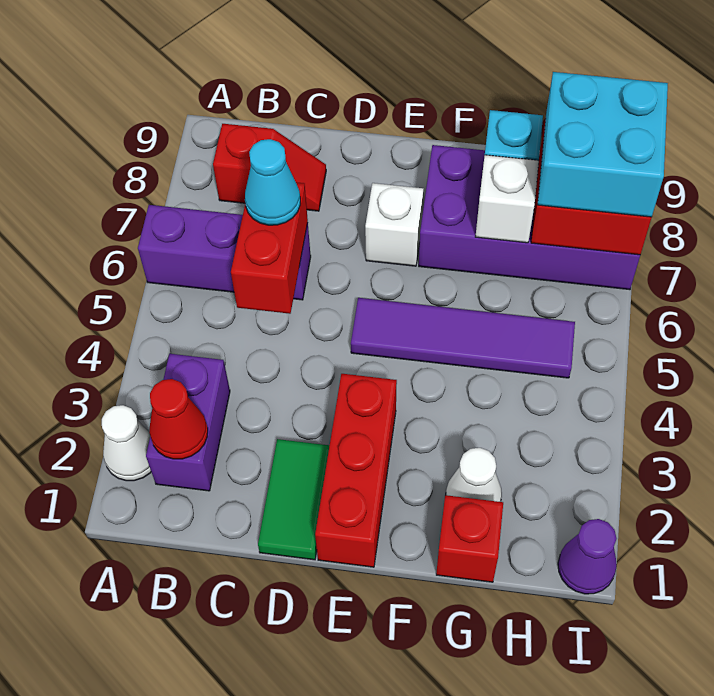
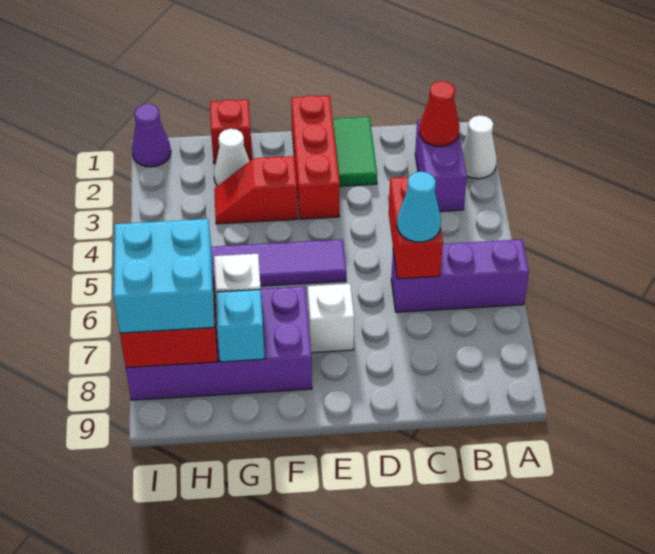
red slope B8:C8 level 1 top B -> red slope F3:G3 level 1 top F

